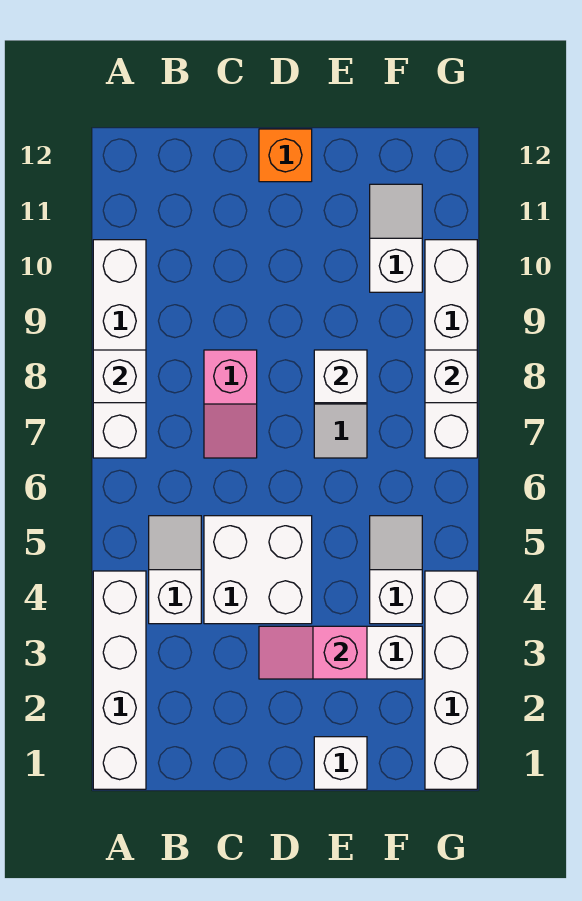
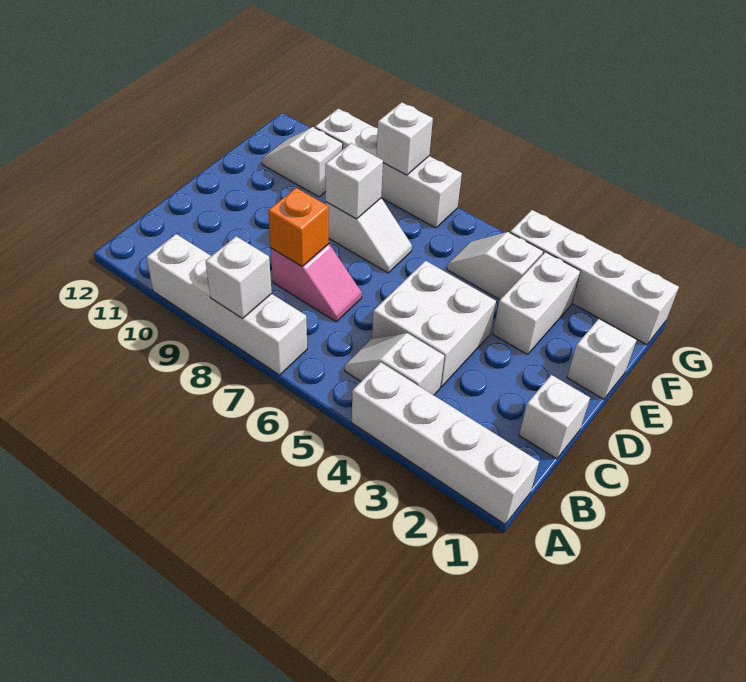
none -> white brick C1 level 1
pink slope D3:E3 level 2 top E -> none
orange brick D12 level 1 -> orange brick C8 level 2

